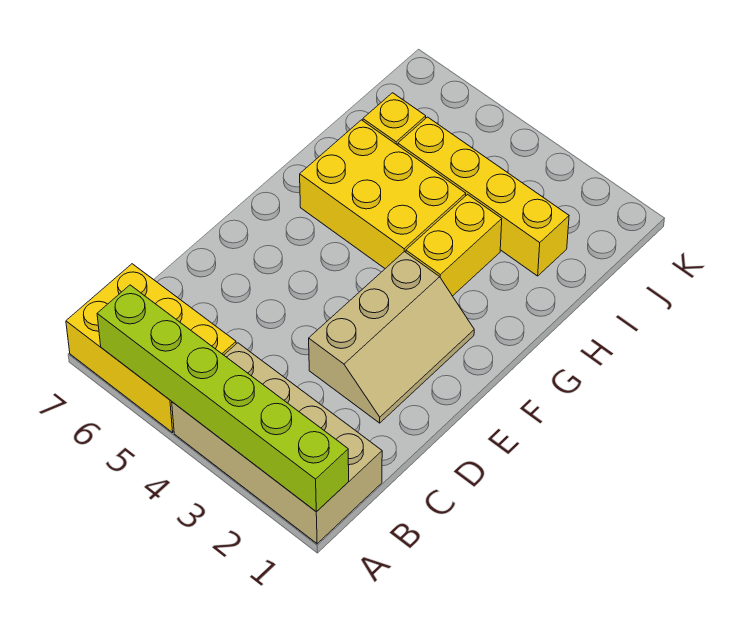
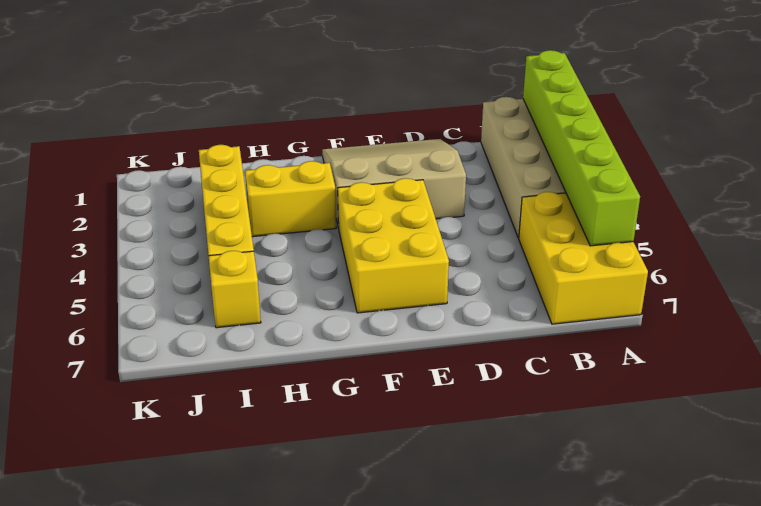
tan slope D2:F3 level 1 top 3 -> tan slope D1:F3 level 1 top 3
yellow brick G4:H6 level 1 -> yellow brick E4:F6 level 1

